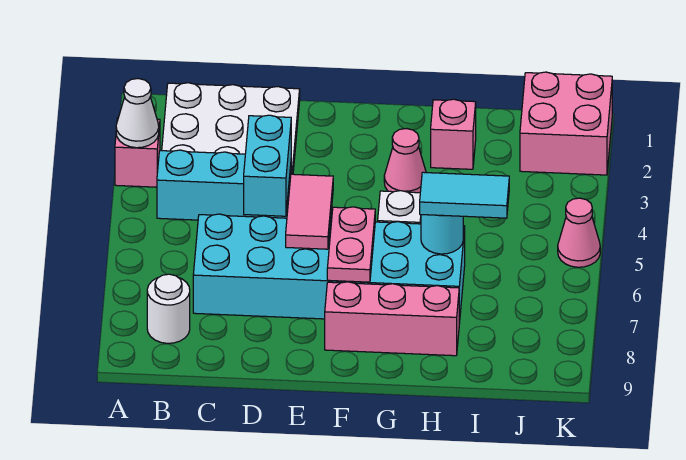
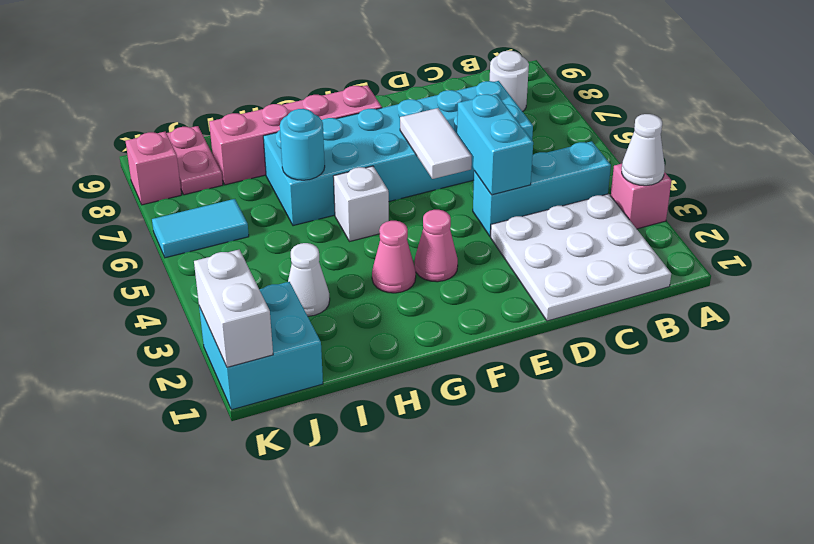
pink tile E5:E6 level 2 -> white tile E5:E6 level 2
pink plate F6:F7 level 2 -> pink plate J8:J9 level 1
pink brick F8:H8 level 1 -> pink brick F8:I8 level 1
pink brick H2 level 1 -> pink brick K8 level 1
cyan tile H6:I6 level 3 -> cyan tile J6:K6 level 1
none -> white cone I3 level 1
pink brick J1:K2 level 1 -> cyan brick J1:K2 level 1
none -> white brick K1:K2 level 2
pink cone K5 level 1 -> pink cone F3 level 1

